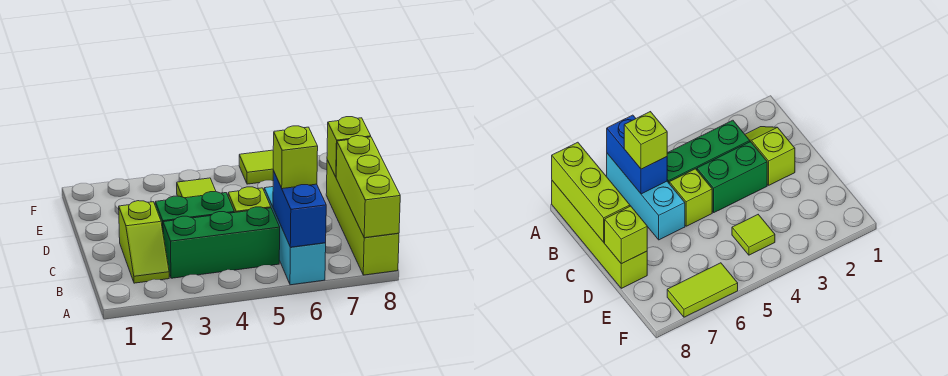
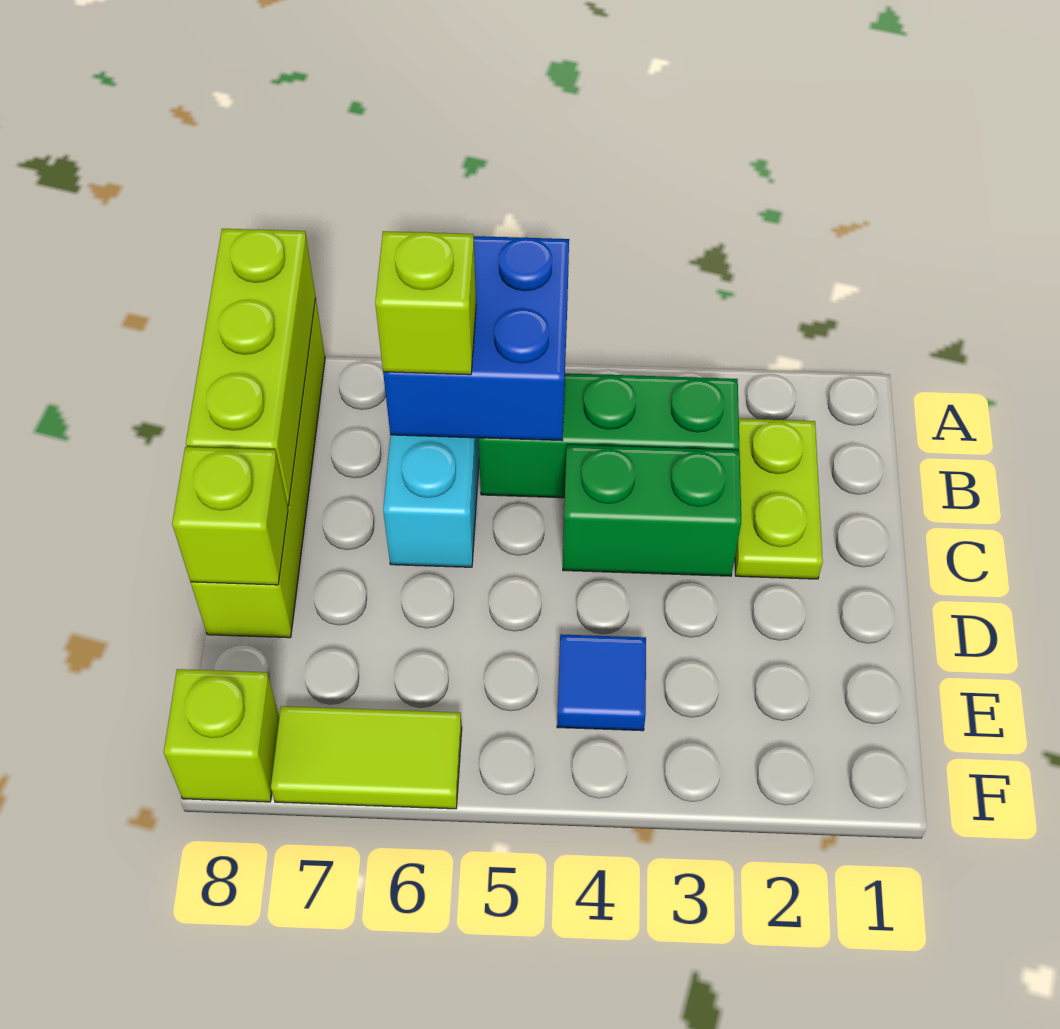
blue brick A6:B6 level 2 -> blue brick A5:B6 level 2
lime slope B2:C2 level 1 top C -> lime plate B2:C2 level 1
lime brick C5 level 1 -> lime brick F8 level 1
lime tile E4 level 1 -> blue tile E4 level 1

